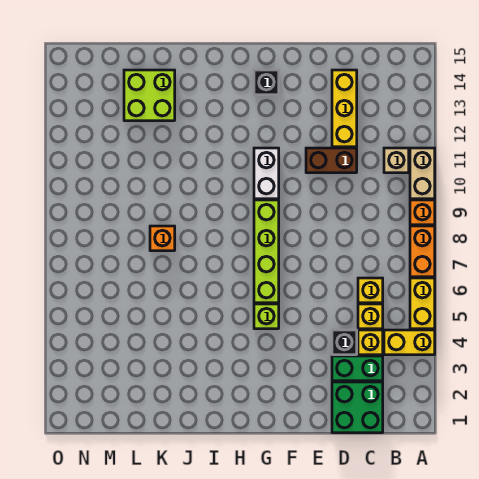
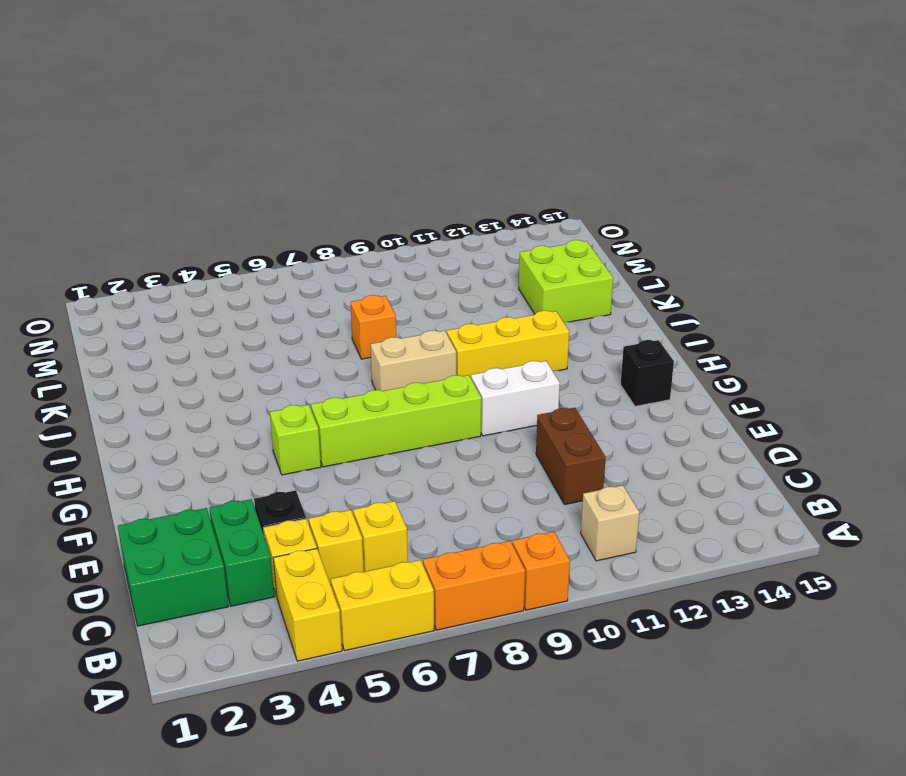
tan brick A10:A11 level 1 -> tan brick I8:I9 level 1
yellow brick D12:D14 level 1 -> yellow brick I10:I12 level 1

